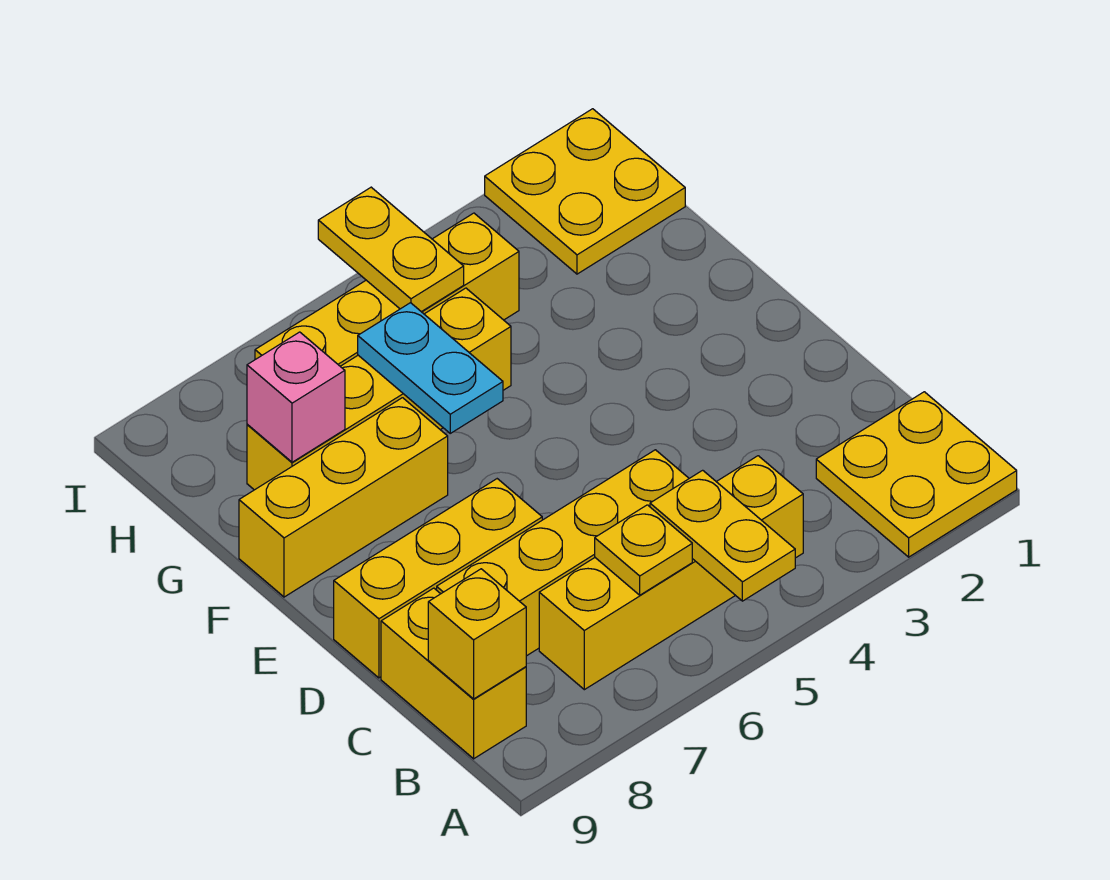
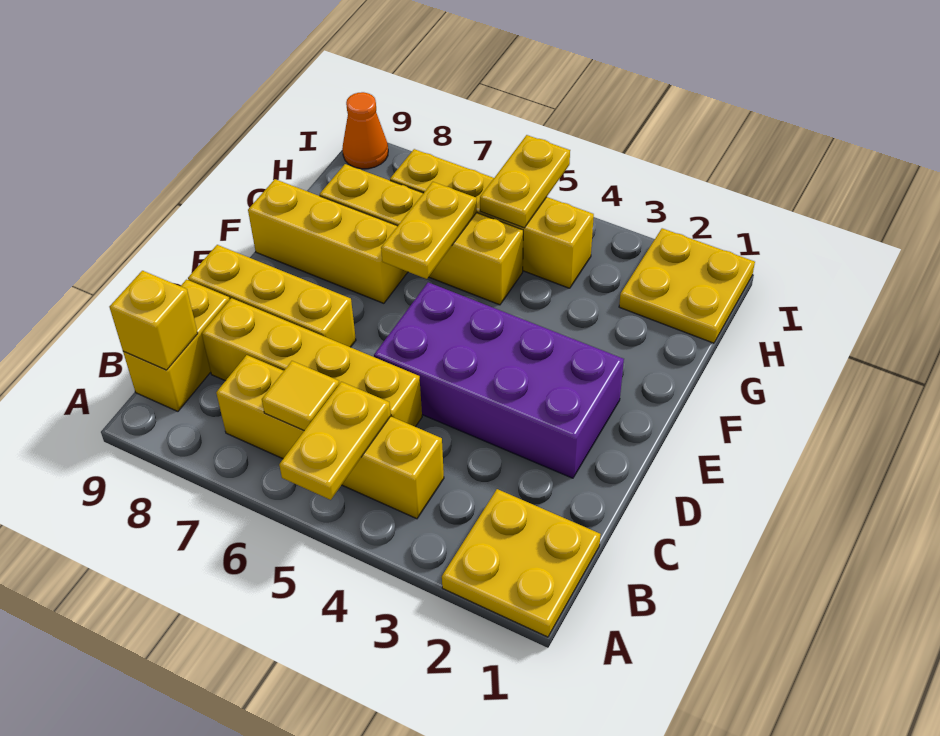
yellow plate B6 level 2 -> yellow tile B6 level 2
none -> purple brick D2:E5 level 1
cyan plate F6:G6 level 2 -> yellow plate F6:G6 level 2
pink brick G8 level 2 -> none
none -> orange cone I9 level 1

